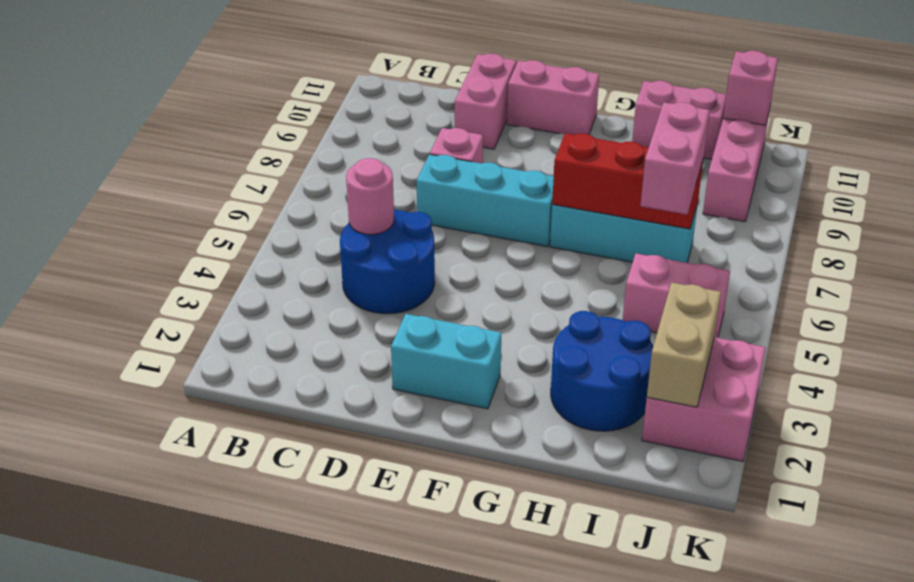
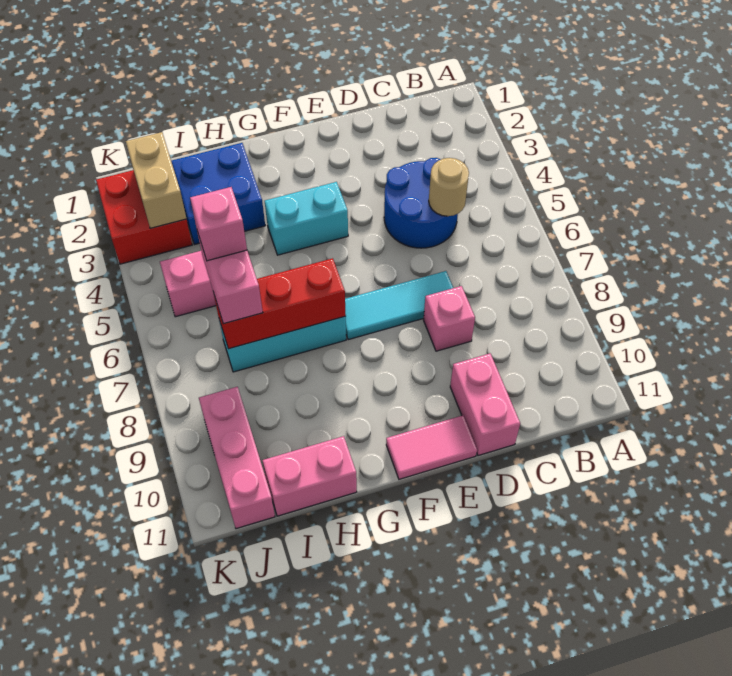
pink round brick C5 level 2 -> tan round brick C5 level 2
cyan brick D7:F7 level 1 -> cyan tile D7:F7 level 1
cyan brick E2:F2 level 1 -> cyan brick F4:G4 level 1
pink brick E11:F11 level 1 -> pink tile E11:F11 level 1
blue round brick H2:I3 level 1 -> blue brick H2:I3 level 1
pink brick J2:K3 level 1 -> red brick J2:K3 level 1
pink brick J11 level 2 -> pink brick I6 level 4

